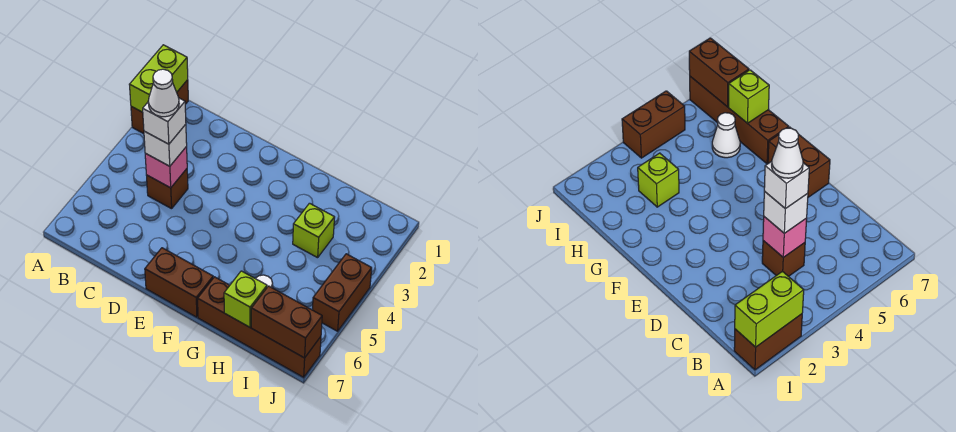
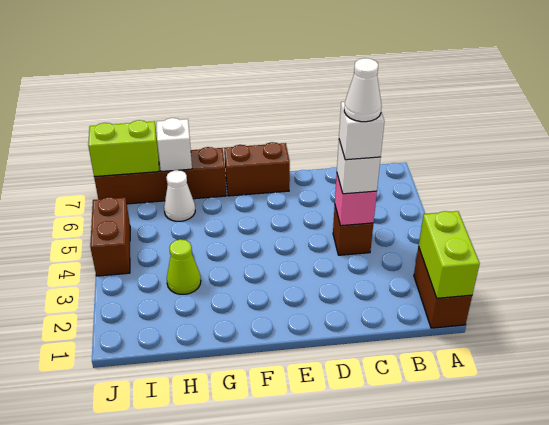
lime brick H3 level 1 -> lime cone H3 level 1
lime brick H7 level 2 -> white brick H7 level 2
brown brick I7:J7 level 2 -> lime brick I7:J7 level 2

